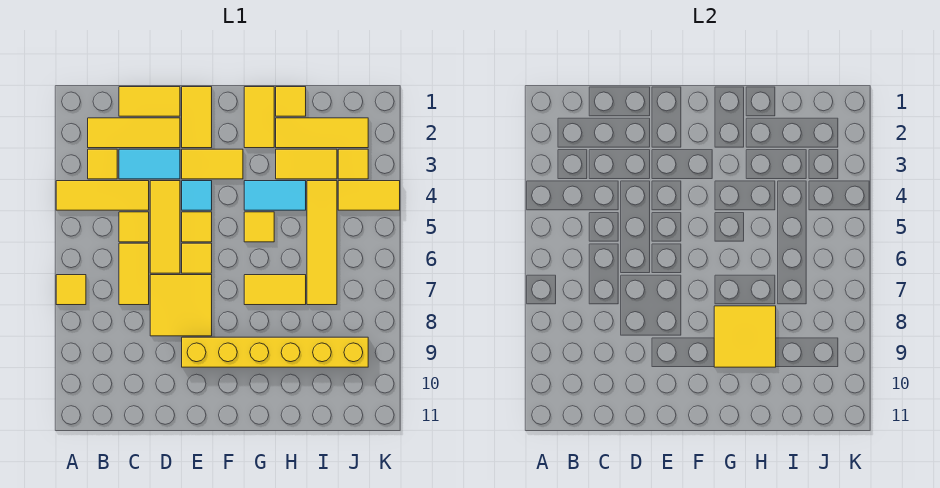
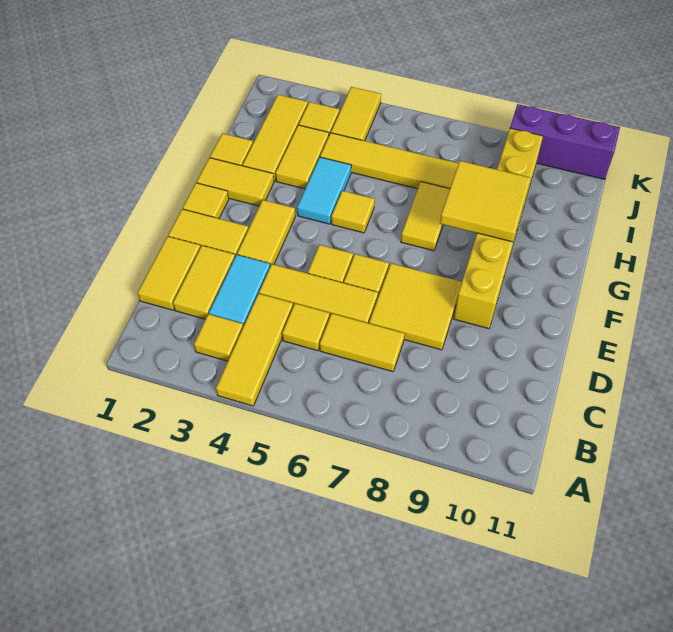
yellow tile A7 level 1 -> yellow tile F1 level 1
yellow tile B2:D2 level 1 -> yellow tile C2:D2 level 1
cyan tile E4 level 1 -> none
none -> purple brick K9:K11 level 1

